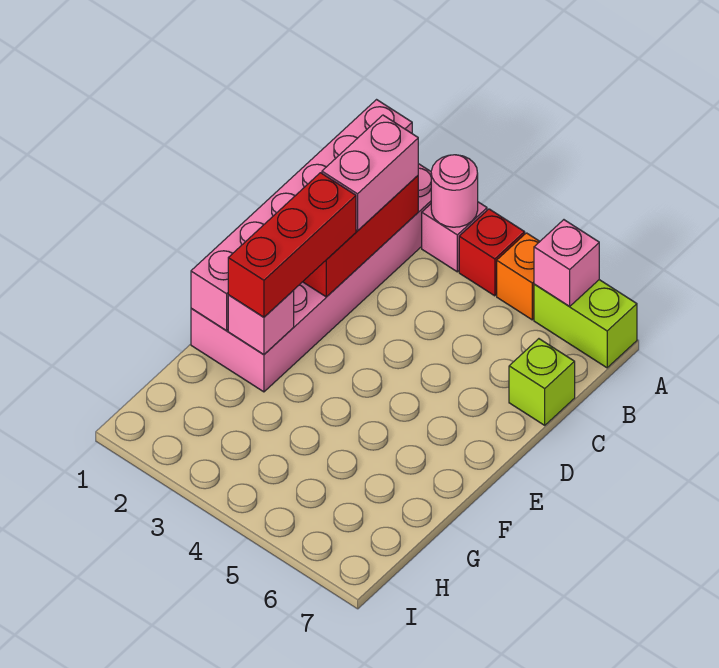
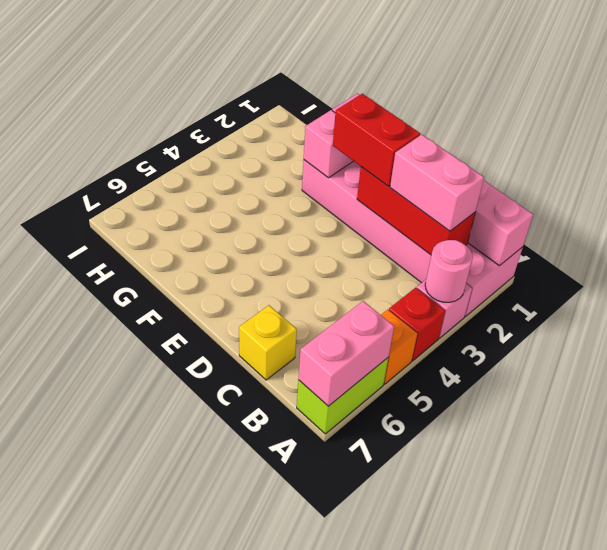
pink brick A6 level 2 -> pink brick A6:A7 level 2
lime brick C7 level 1 -> yellow brick C7 level 1
red brick D2:F2 level 3 -> red brick D2:E2 level 3

